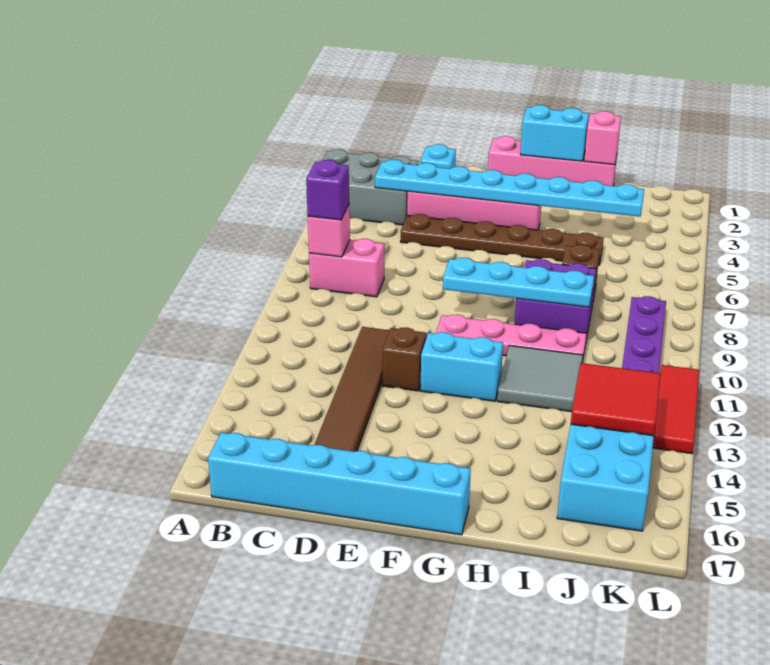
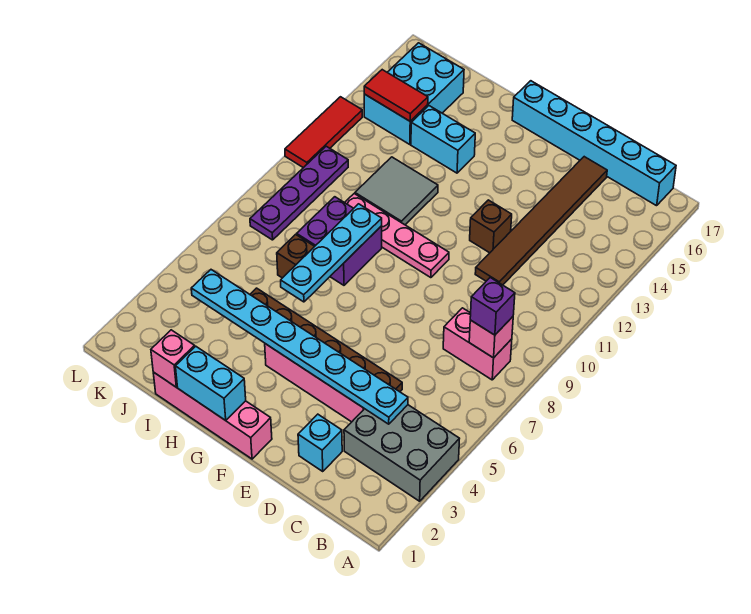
cyan plate F9:I9 level 2 -> cyan plate H6:H9 level 2
cyan brick F12:G12 level 1 -> cyan brick H14:I14 level 1
red tile J13:K14 level 2 -> red tile J14:K14 level 2

